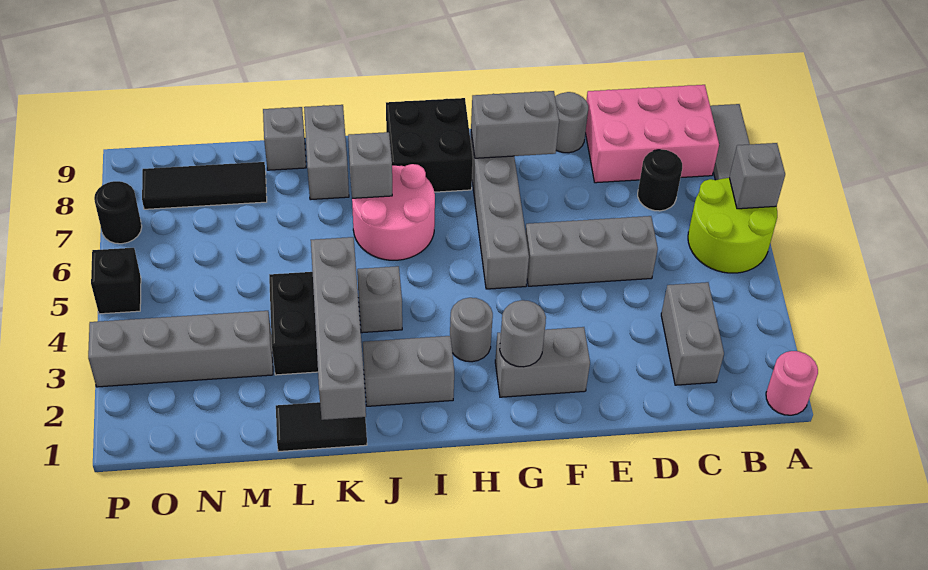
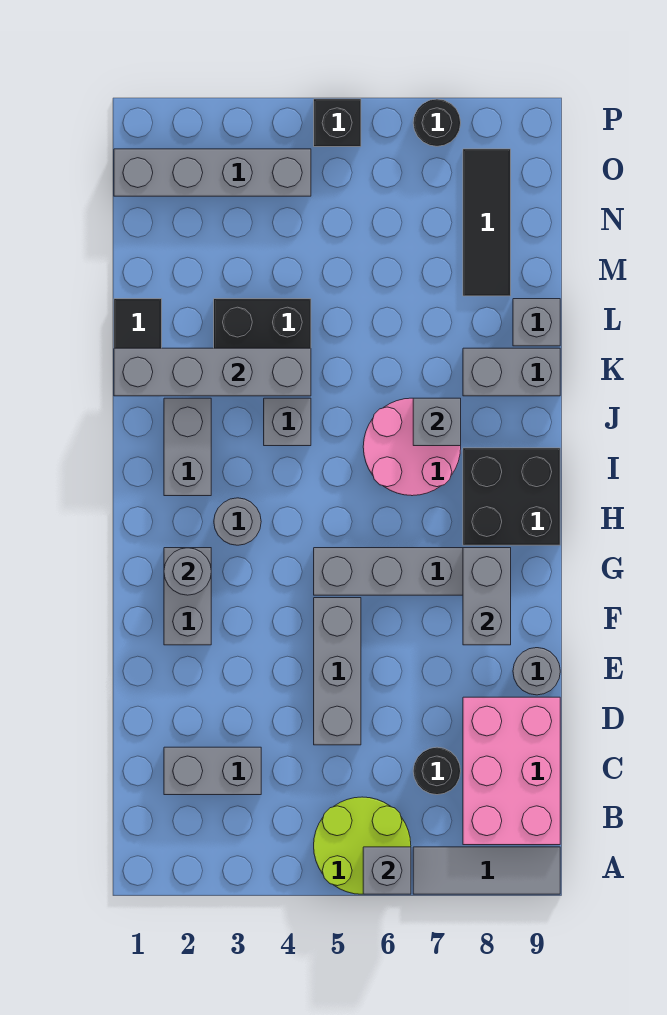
pink round brick A1 level 1 -> none
grey brick M3:P3 level 1 -> grey brick O1:O4 level 1

